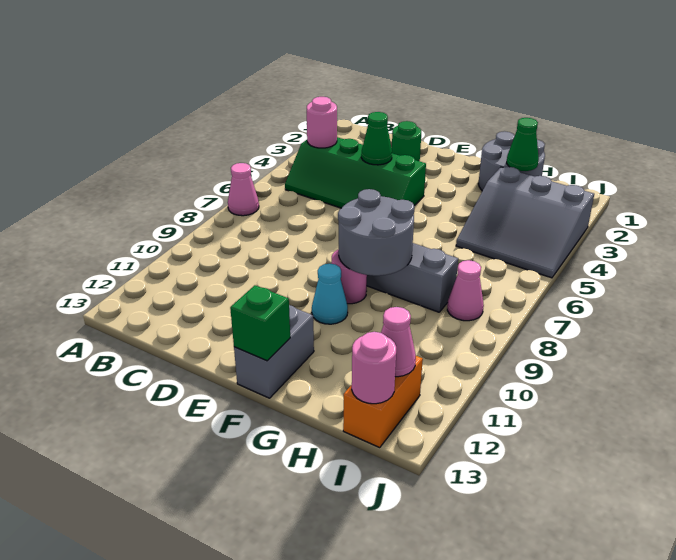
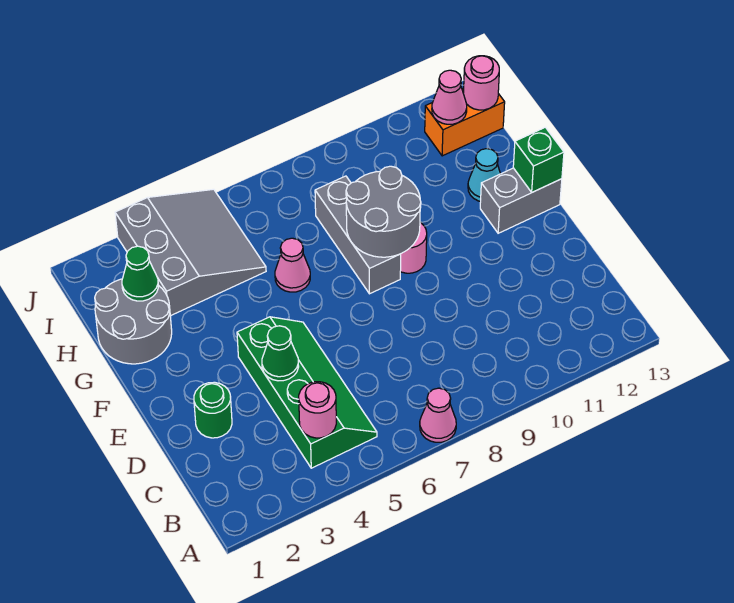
cyan cone F10 level 1 -> cyan cone G12 level 1
pink cone I8 level 1 -> pink cone G6 level 1

